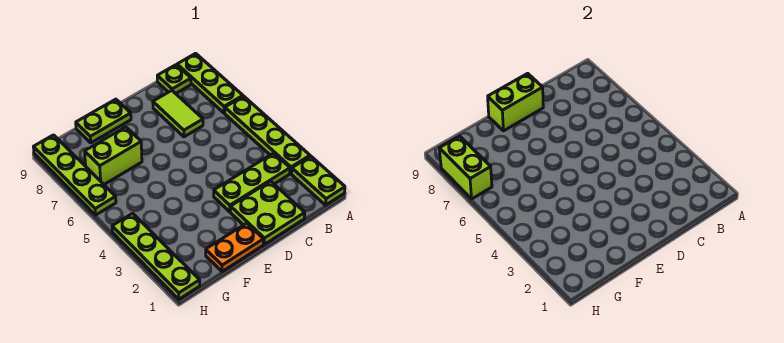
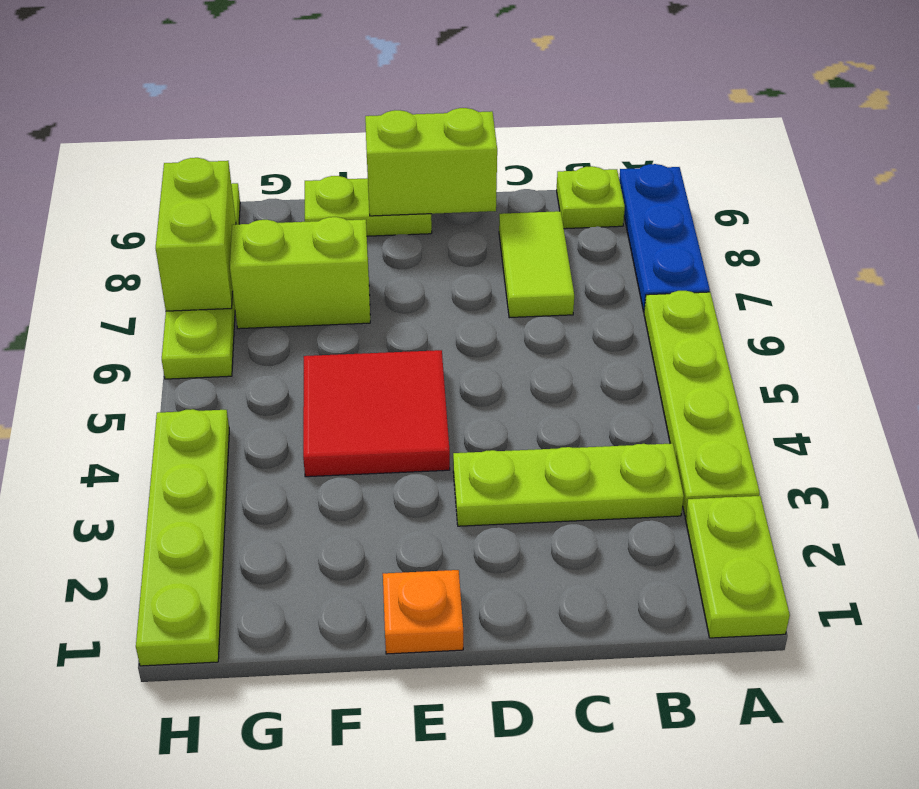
lime plate A7:A9 level 1 -> blue plate A7:A9 level 1
lime plate C1:D2 level 1 -> none
orange plate E1:F1 level 1 -> orange plate E1 level 1
none -> red tile E4:F5 level 1

